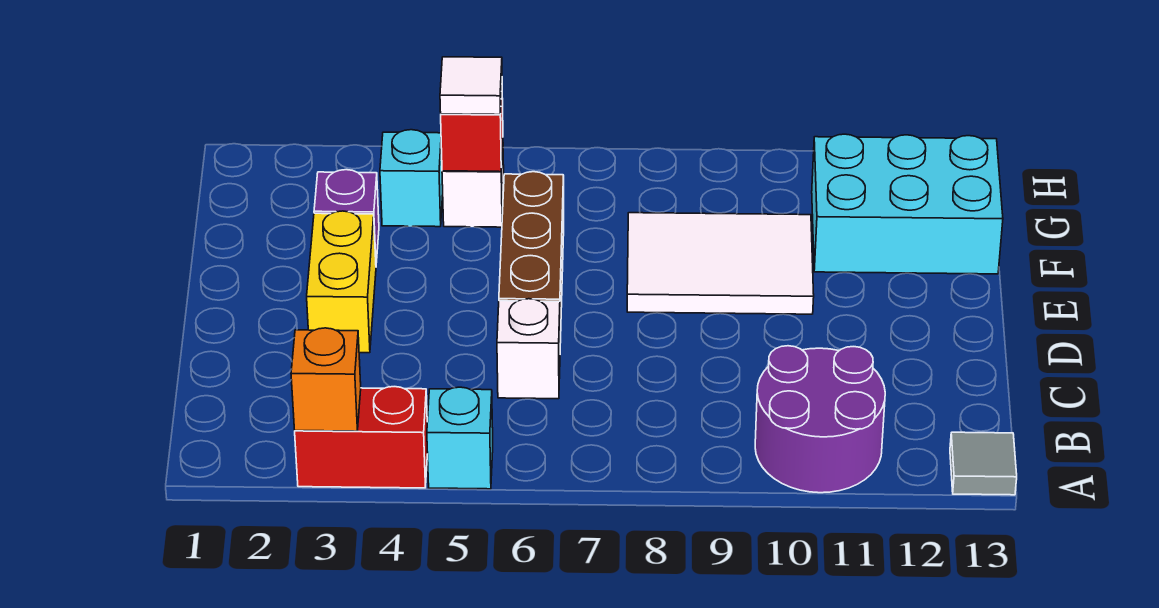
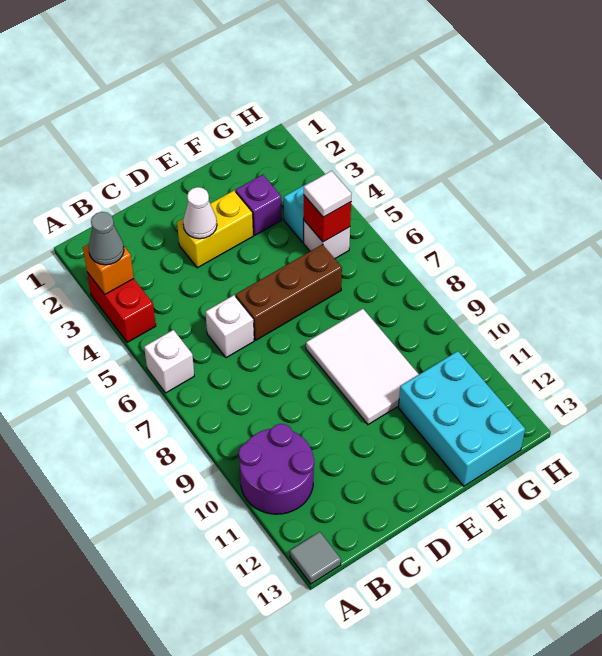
none -> grey cone A3 level 3
cyan brick A5 level 1 -> none
none -> white brick A6 level 1
none -> white cone D3 level 2

